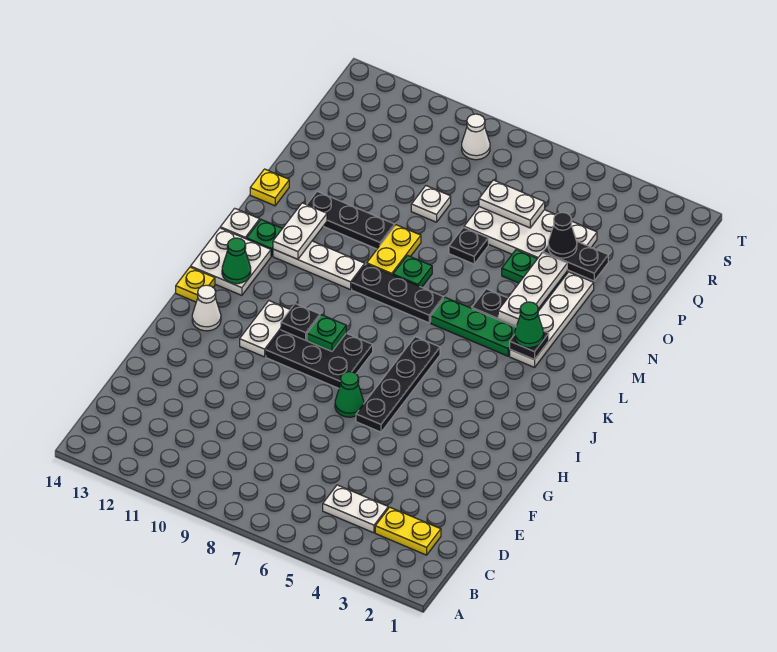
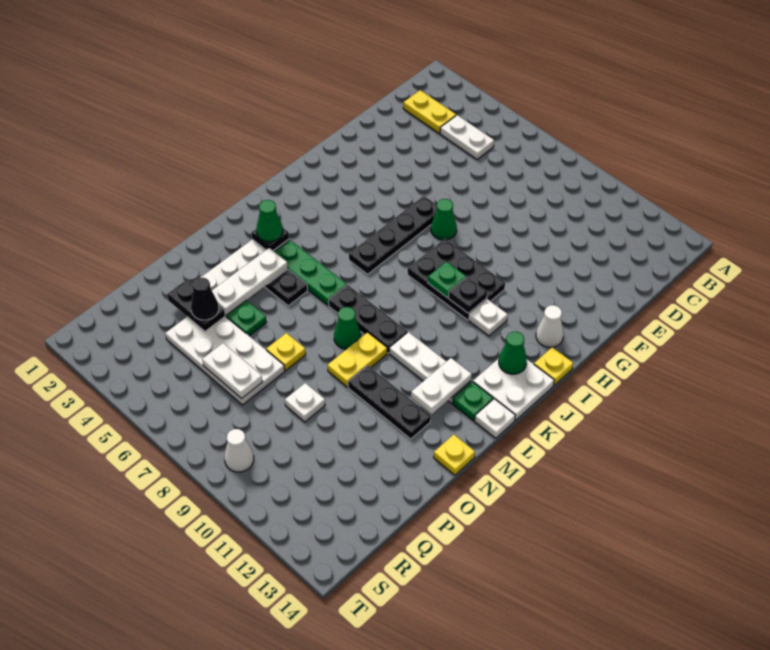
white plate H11:I11 level 1 -> white plate I11 level 1
green plate M8 level 1 -> green cone M8 level 1
black plate O7 level 1 -> yellow plate O7 level 1

